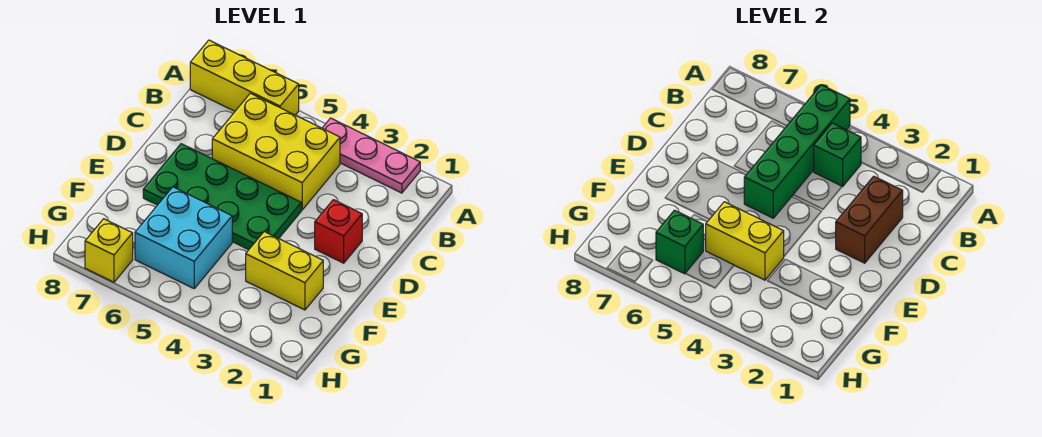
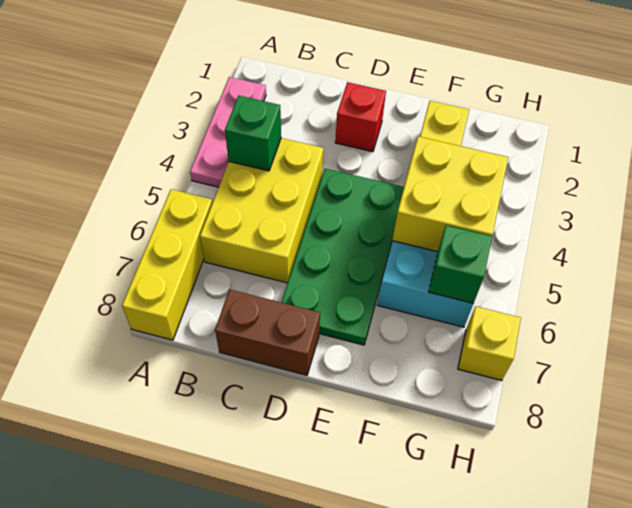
green brick A5:D5 level 2 -> none
brown brick C2:D2 level 2 -> brown brick C8:D8 level 1
yellow brick F4:F5 level 2 -> yellow brick F4:G5 level 2

